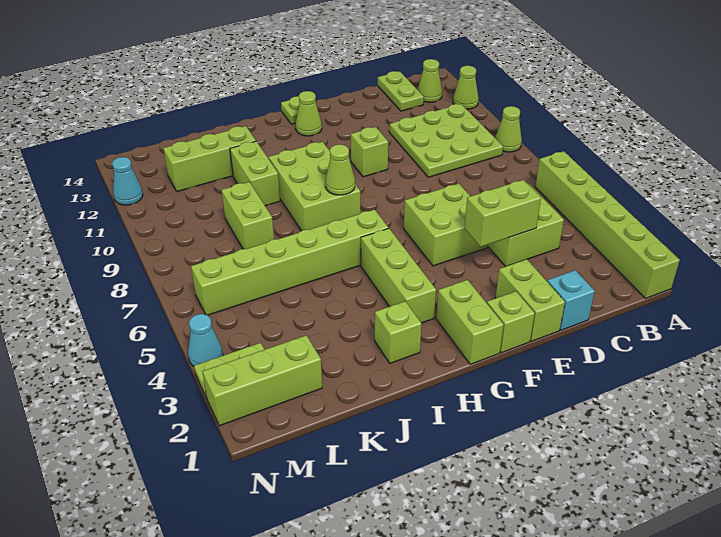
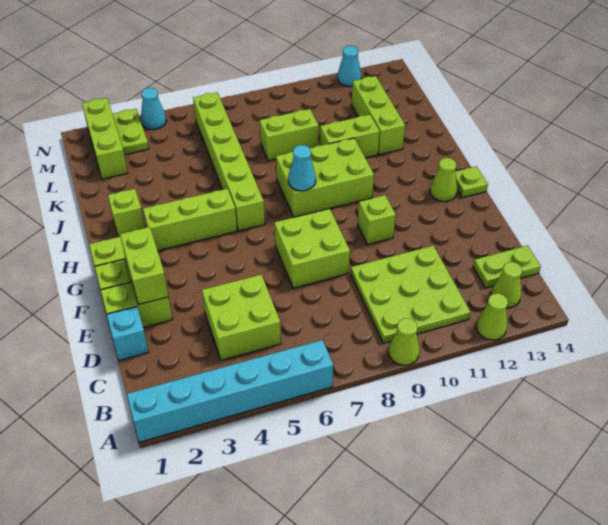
lime brick A1:A6 level 1 -> cyan brick A1:A6 level 1
lime brick D4:E4 level 2 -> lime brick E2:F2 level 2
lime brick E5:F6 level 1 -> lime brick E7:F8 level 1
lime cone H8 level 2 -> cyan cone H8 level 2

